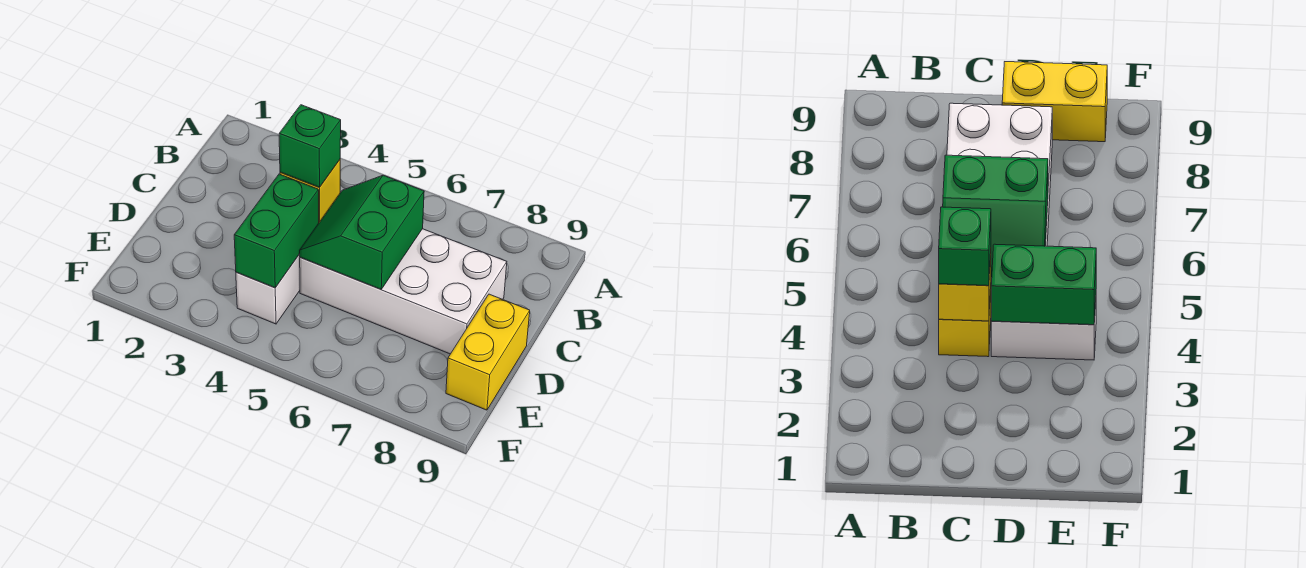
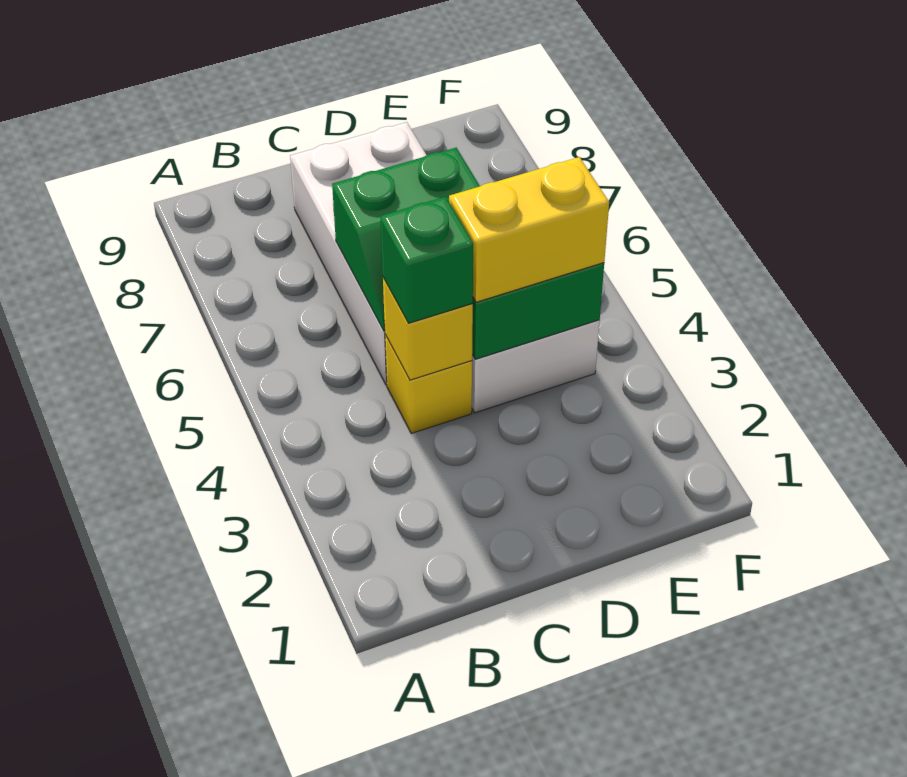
yellow brick D9:E9 level 1 -> yellow brick D4:E4 level 3

